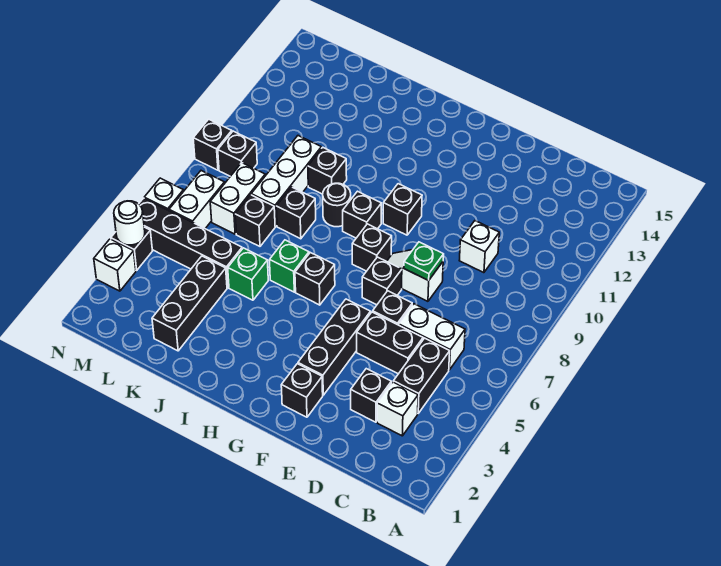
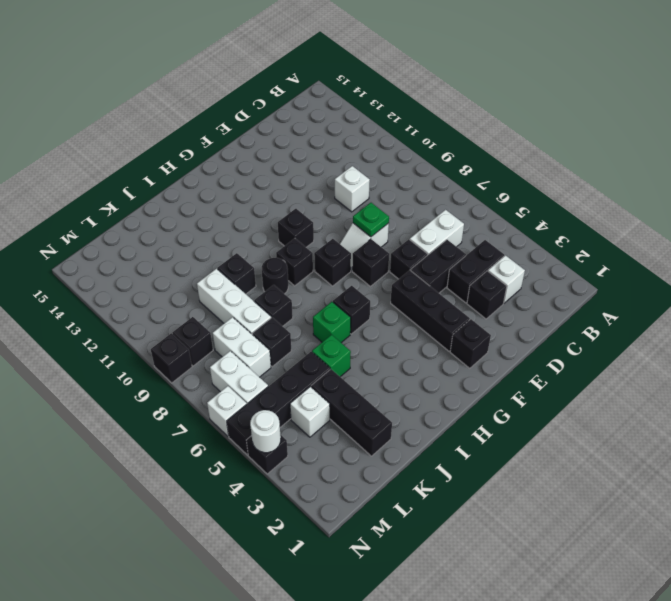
black brick C4:C5 level 1 -> black brick C4:D4 level 1
white brick N3 level 1 -> white brick L4 level 1

